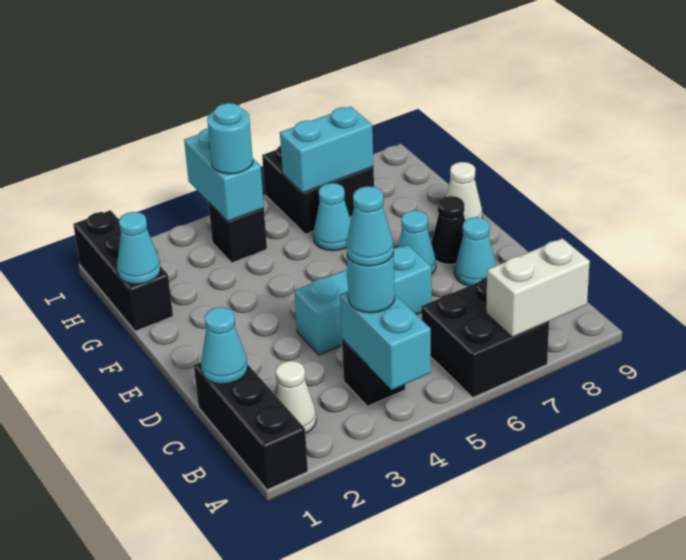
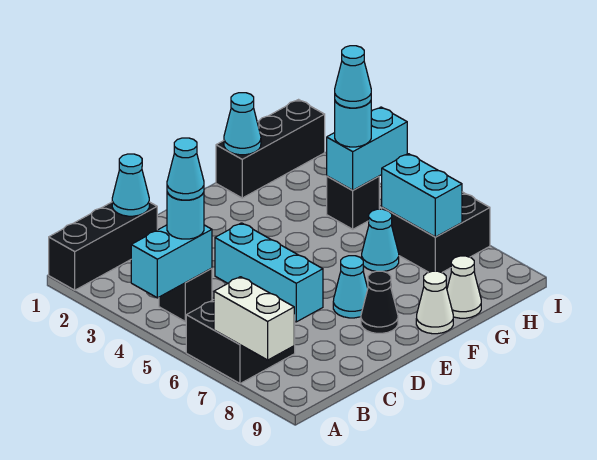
white cone B2 level 1 -> white cone G9 level 1
cyan cone D8 level 1 -> cyan cone H4 level 4

